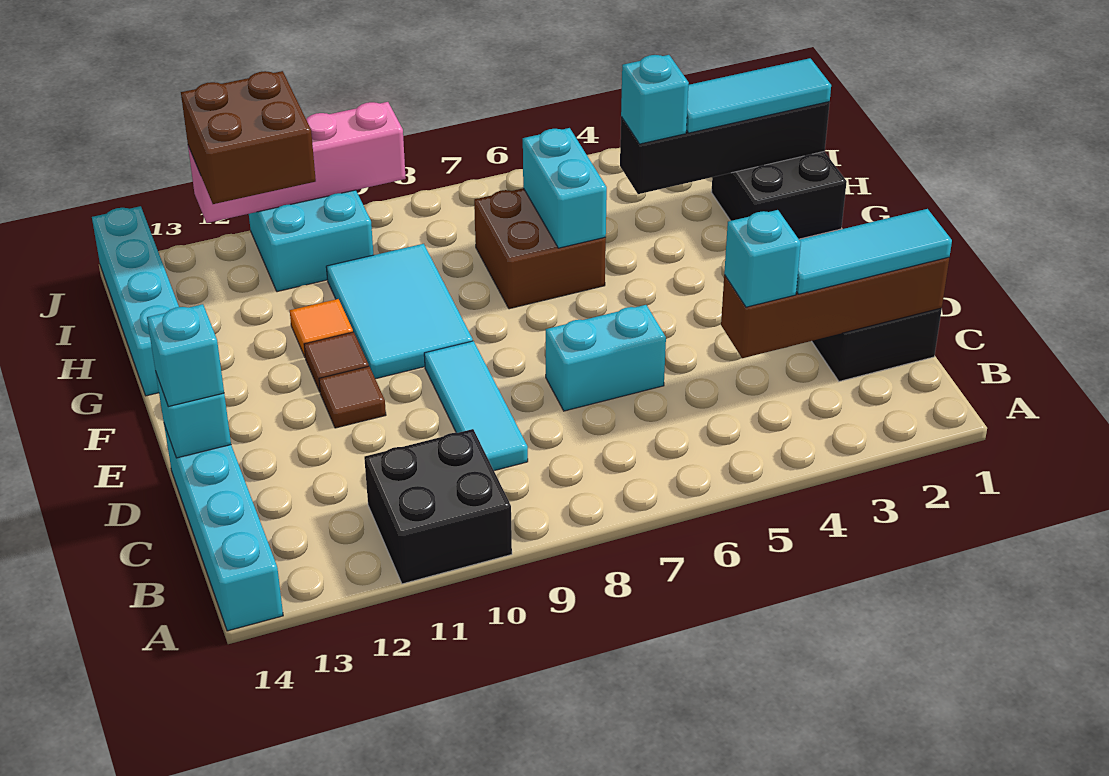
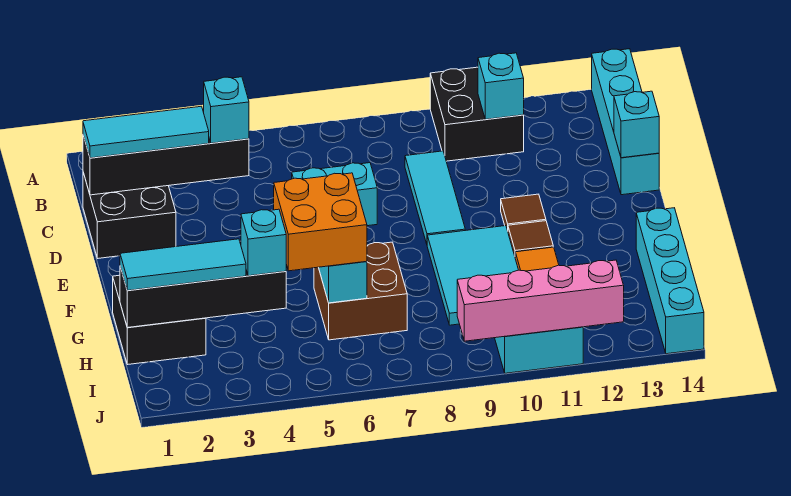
brown brick C1:C4 level 2 -> black brick C1:C4 level 2
cyan brick D14 level 3 -> cyan brick B11 level 2
none -> orange brick G5:H6 level 3
brown brick I11:J12 level 3 -> none

